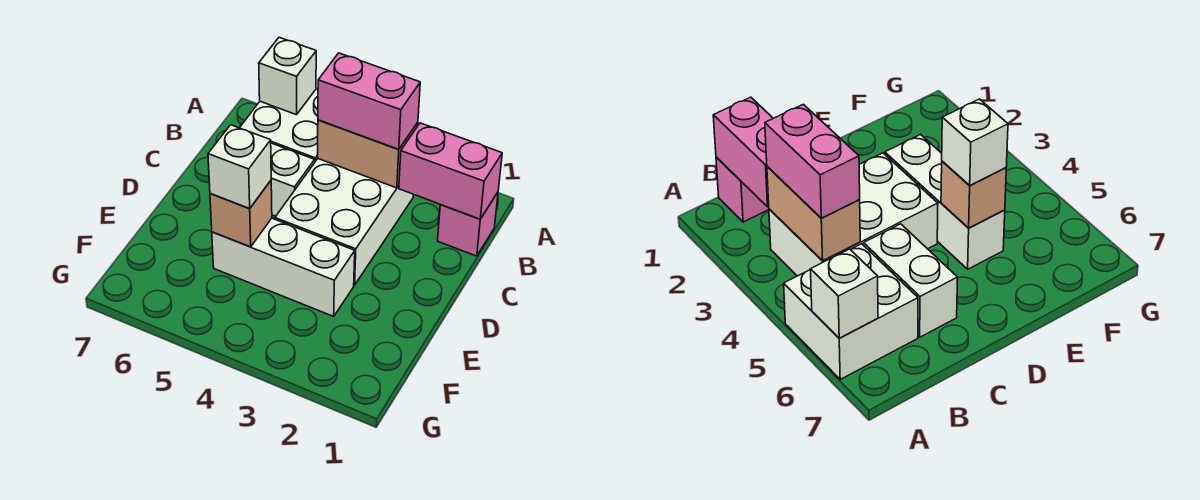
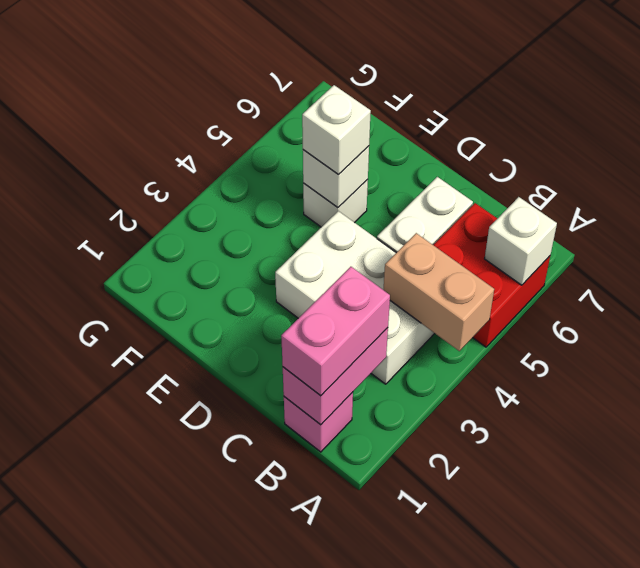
white brick A5:B6 level 1 -> red brick A5:B6 level 1
tan brick B3:B4 level 2 -> tan brick A4:B4 level 2
pink brick B3:B4 level 3 -> pink brick B1:B2 level 3
white brick E3:E5 level 1 -> white brick E5 level 1
tan brick E5 level 2 -> white brick E5 level 2

